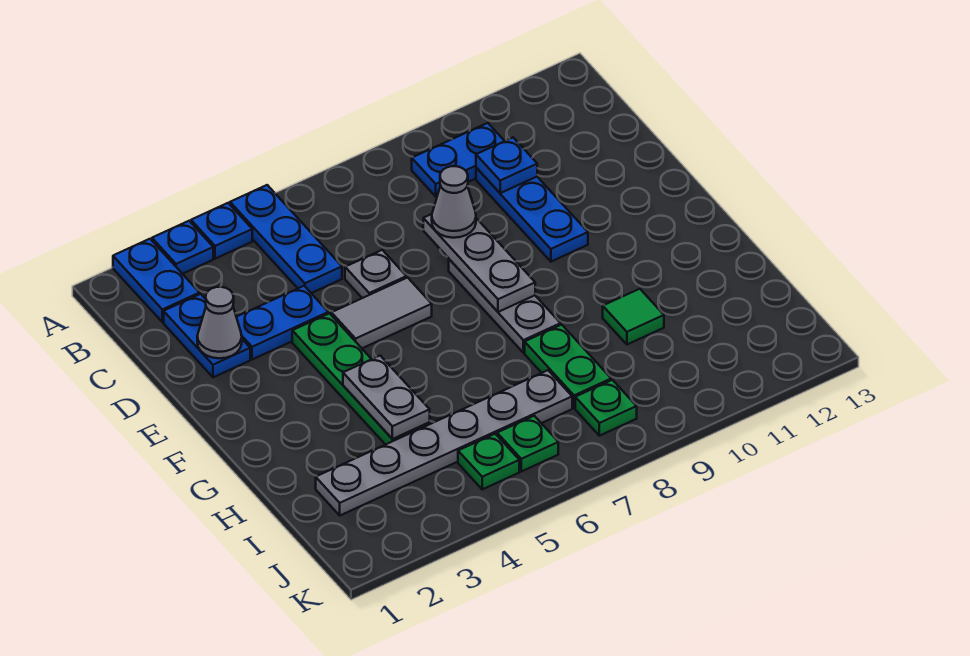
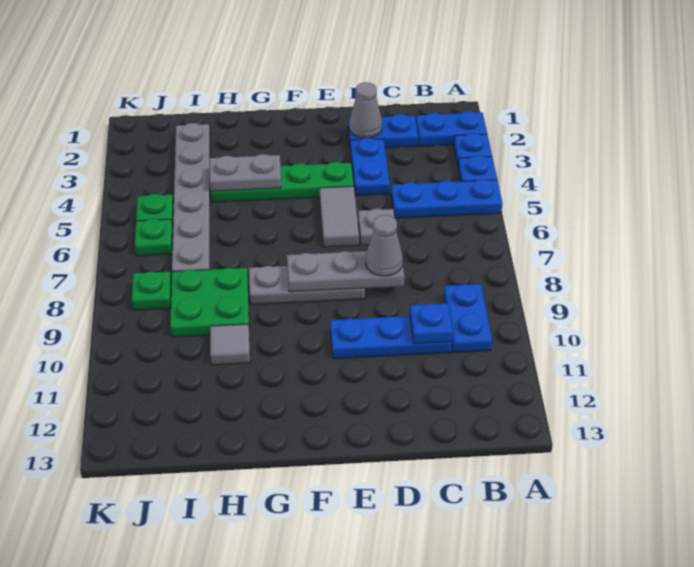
green plate H8:I8 level 1 -> green plate H8:I9 level 1
green tile H10 level 1 -> grey tile H10 level 1

